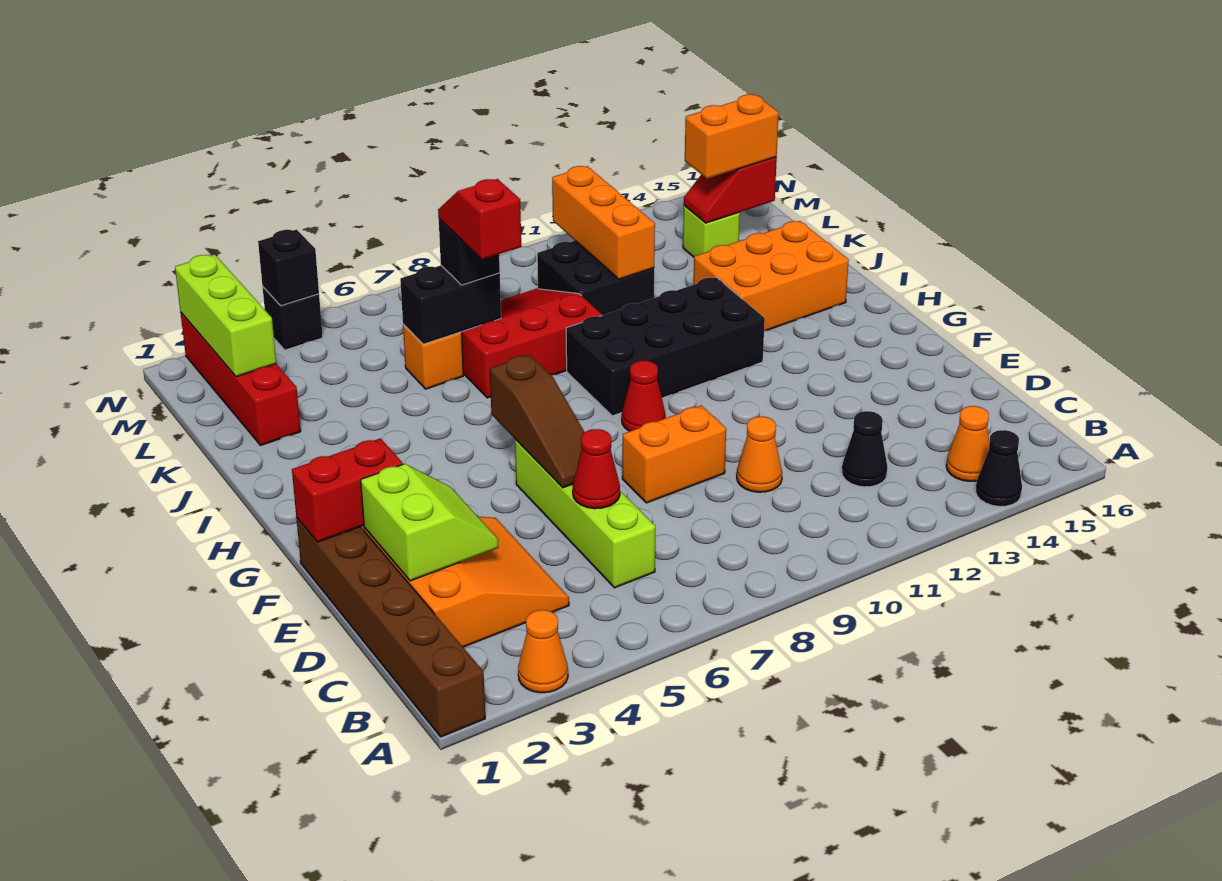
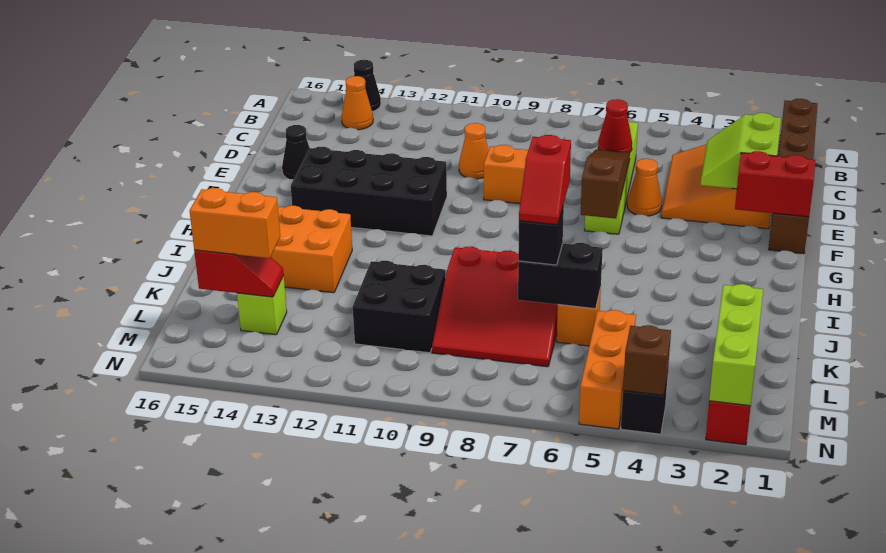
orange cone A3 level 1 -> orange cone E5 level 1
black cone C12 level 1 -> black cone E15 level 1
red cone G9 level 1 -> none
black brick H9:I12 level 1 -> black brick F11:G14 level 1
orange brick K11:M11 level 2 -> orange brick L5:N5 level 1
black brick N4 level 2 -> brown brick N4 level 2

